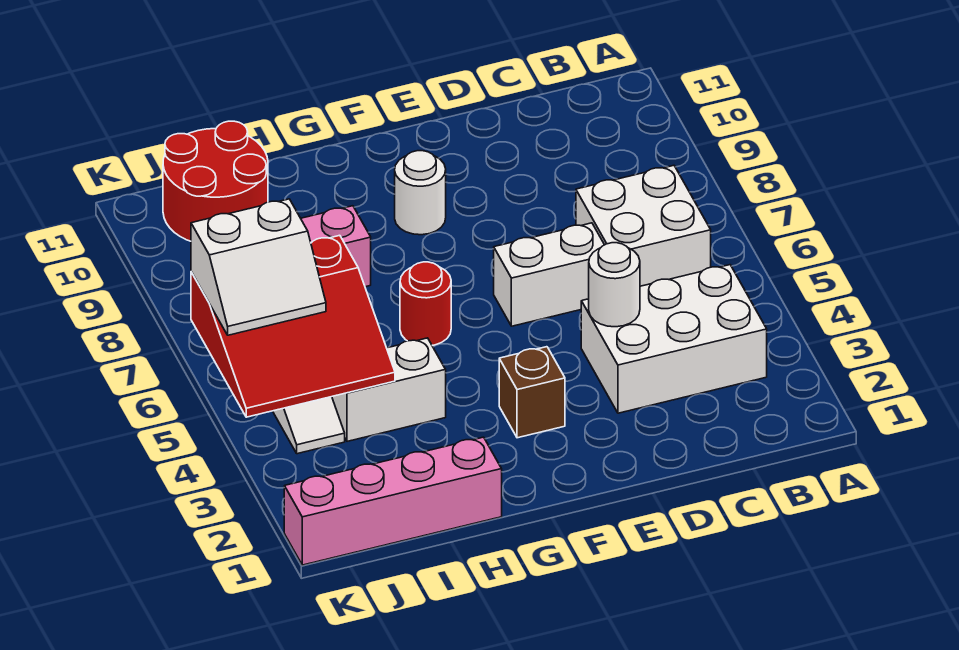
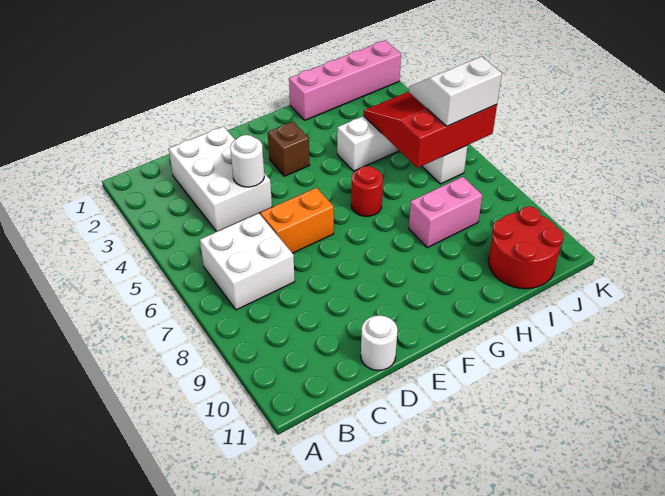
white brick B3:D4 level 1 -> white brick C2:D4 level 1
white brick D6:E6 level 1 -> orange brick D6:E6 level 1
white round brick F9 level 1 -> white round brick D11 level 1

